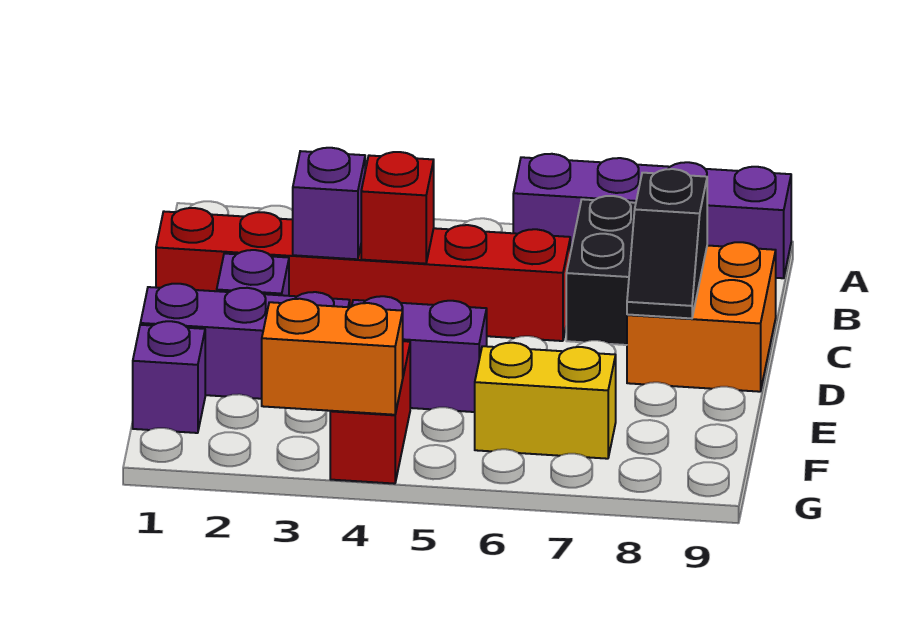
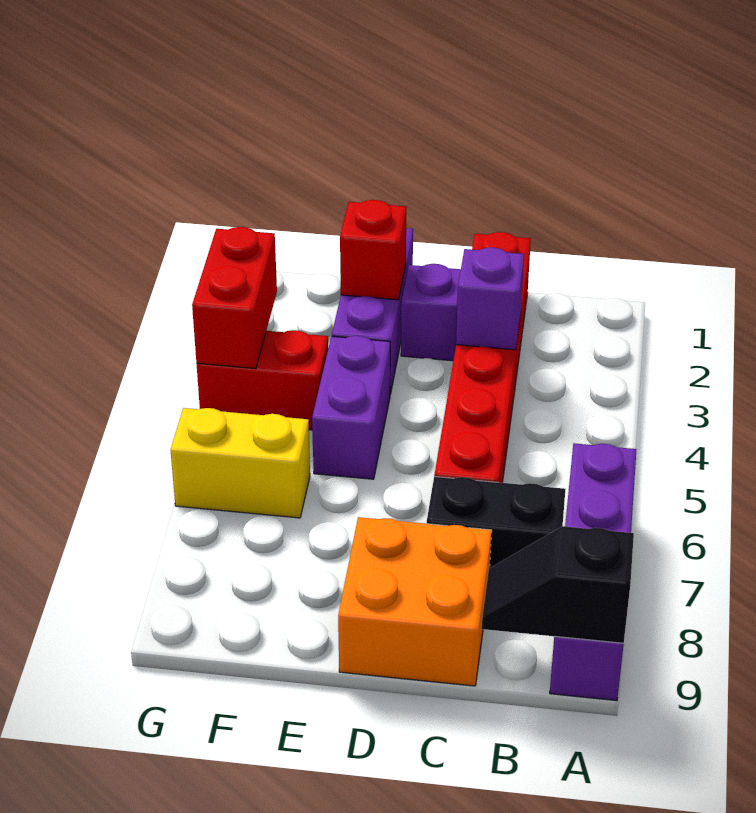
red brick C4 level 2 -> red brick E2 level 2
black slope C8:D8 level 2 top C -> black slope A9:B9 level 2 top A
purple brick F1 level 1 -> none
yellow brick F6:F7 level 1 -> yellow brick F6:G6 level 1
orange brick G3:G4 level 2 -> red brick G3:G4 level 2

